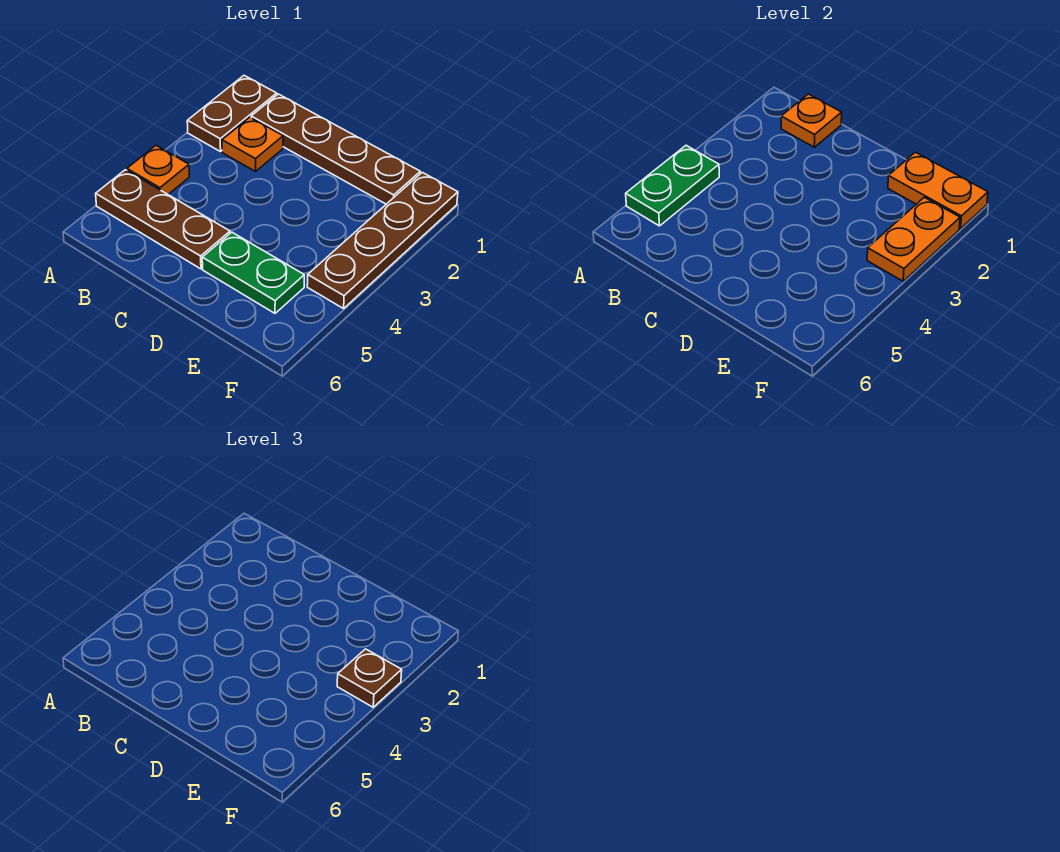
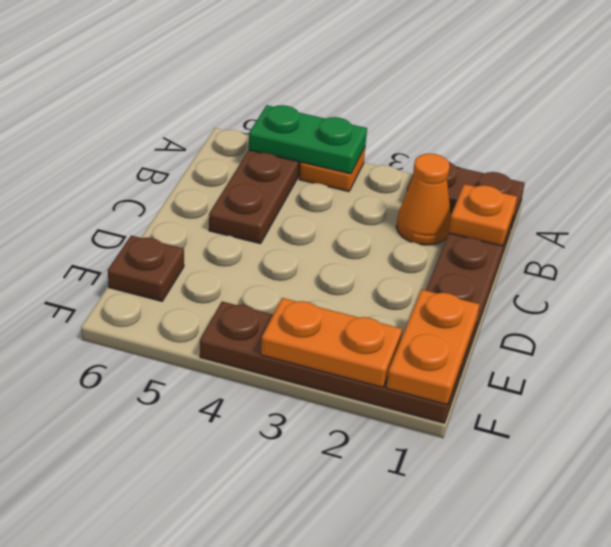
orange plate B2 level 1 -> orange cone B2 level 1
green plate D5:E5 level 1 -> none
brown plate F3 level 3 -> brown plate E6 level 1

